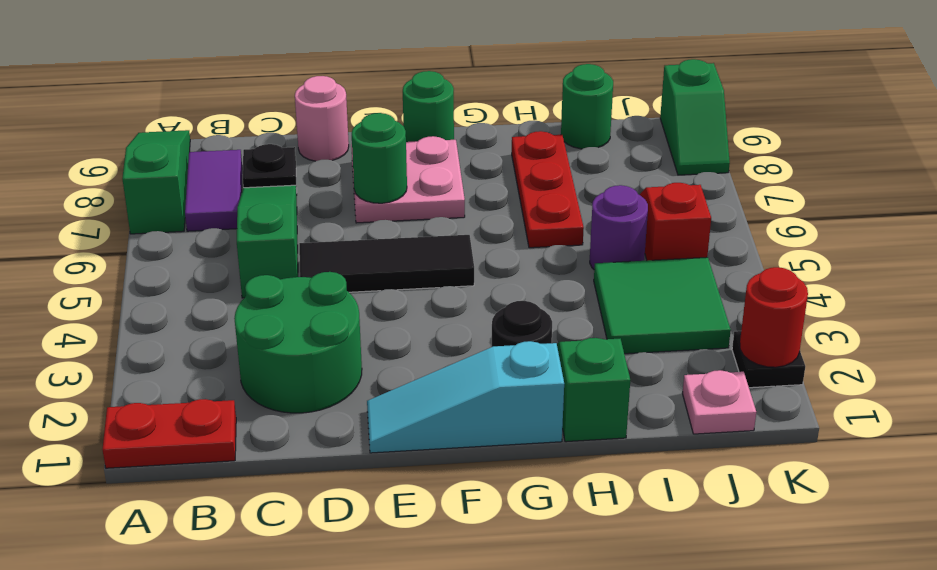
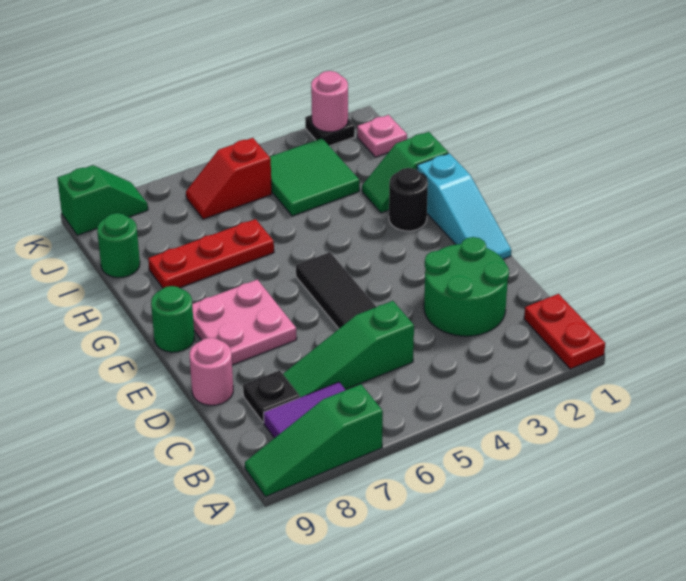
green round brick E7 level 2 -> none
purple round brick I5 level 1 -> none
red round brick K2 level 2 -> pink round brick K2 level 2

